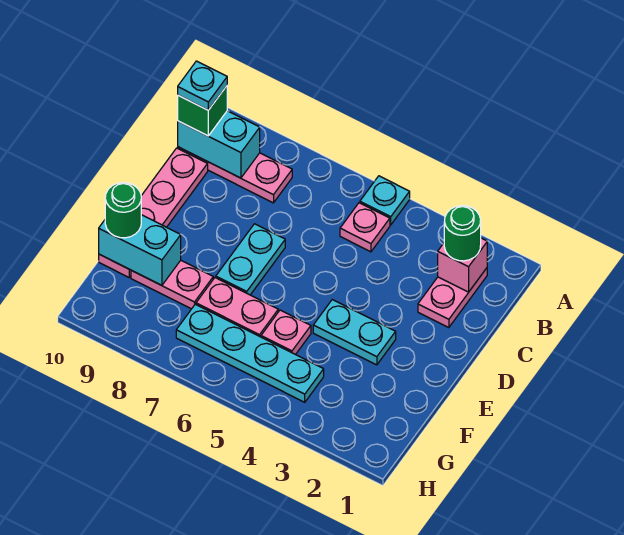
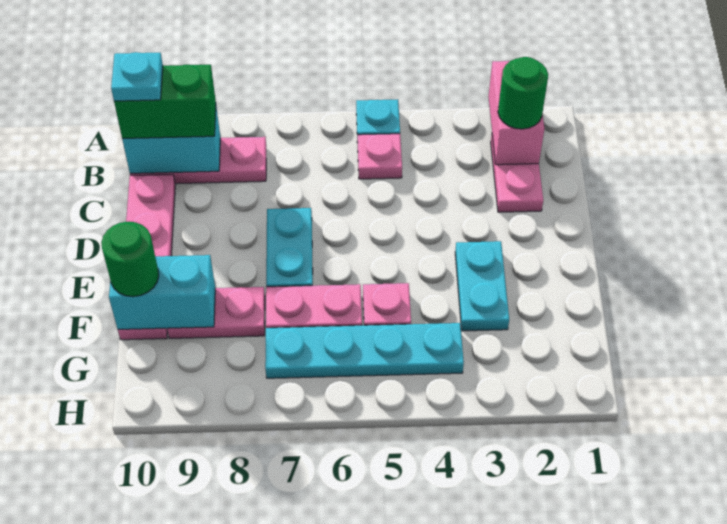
pink brick B2 level 2 -> pink brick A2:B2 level 2
green brick B10 level 3 -> green brick B9:B10 level 3
cyan plate E3:E4 level 1 -> cyan plate E3:F3 level 1

